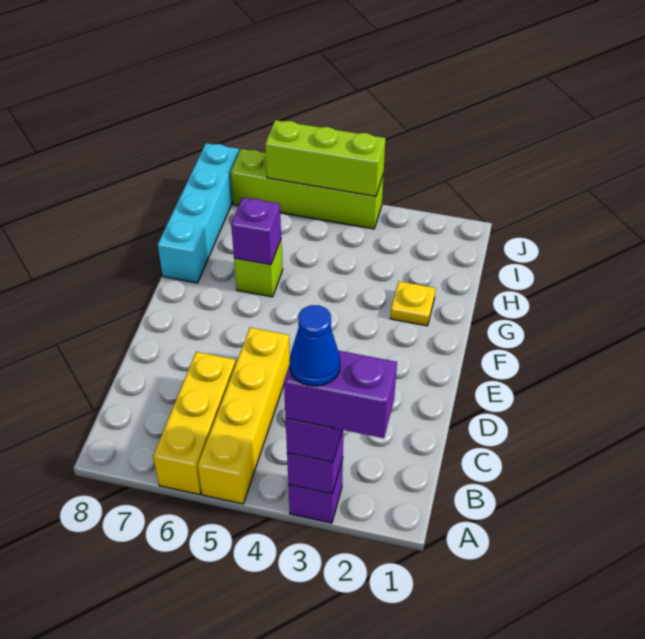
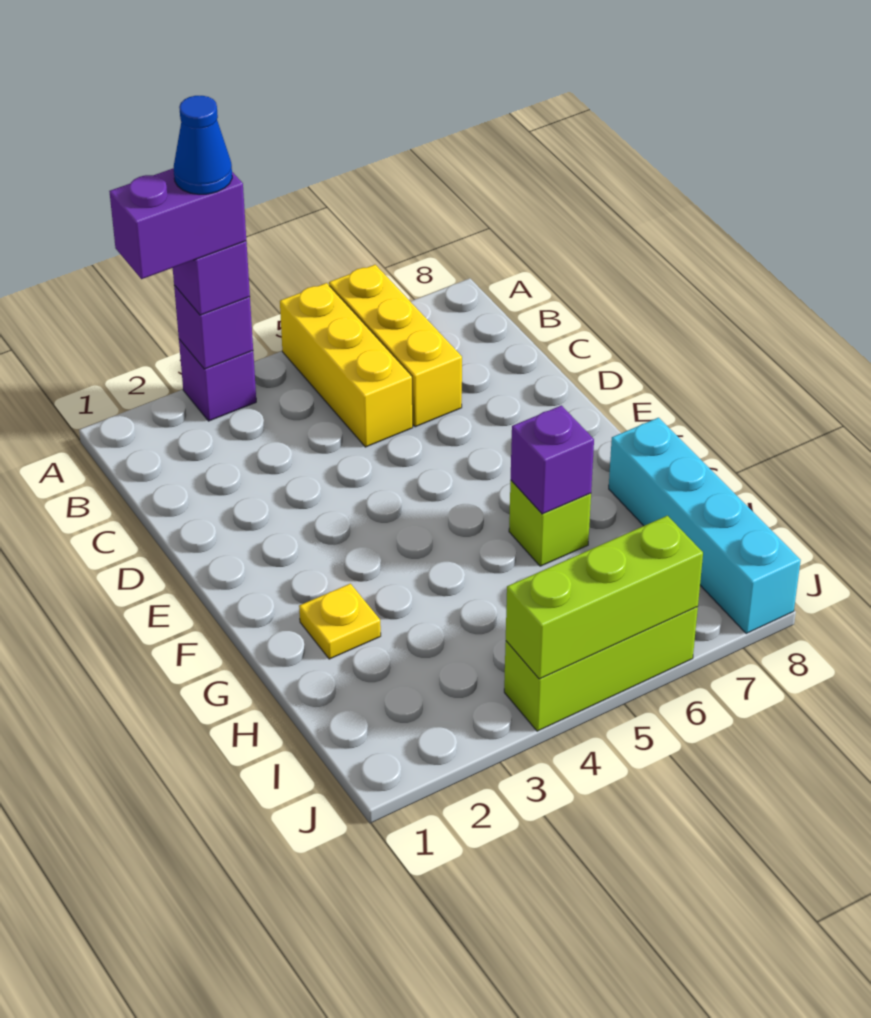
yellow brick A5:D5 level 1 -> yellow brick A5:C5 level 1
lime brick J4:J7 level 1 -> lime brick J4:J6 level 1

